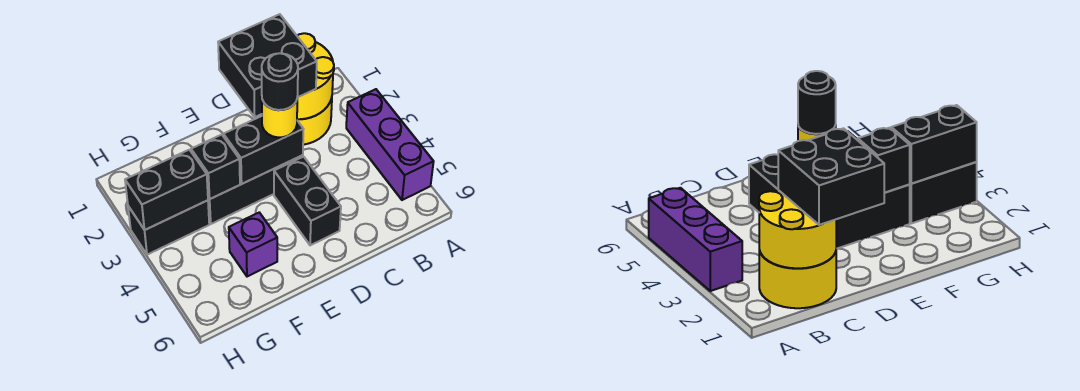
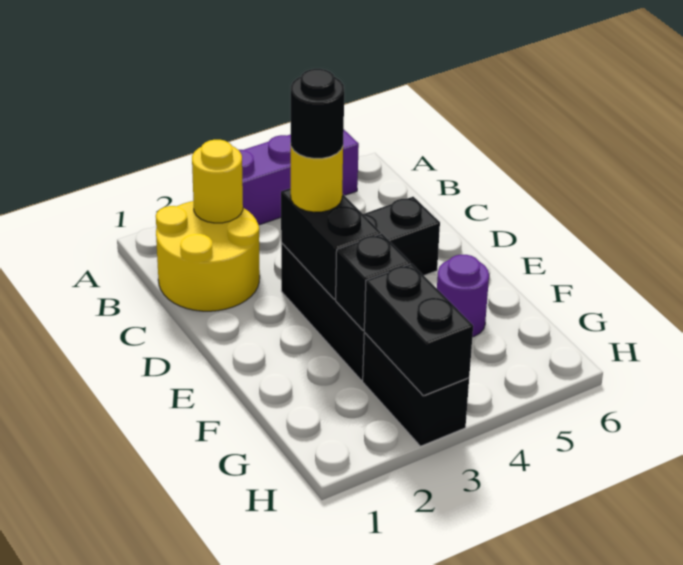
yellow round brick B1:C2 level 2 -> yellow round brick B2 level 2
black brick C1:D2 level 3 -> none
purple brick F5 level 1 -> purple round brick F5 level 1

